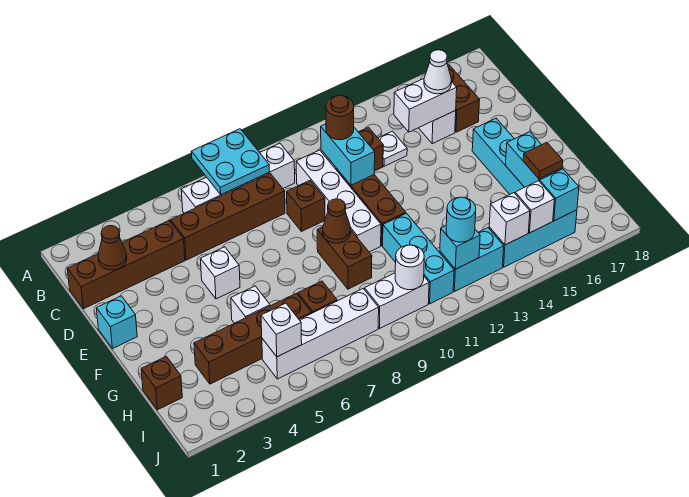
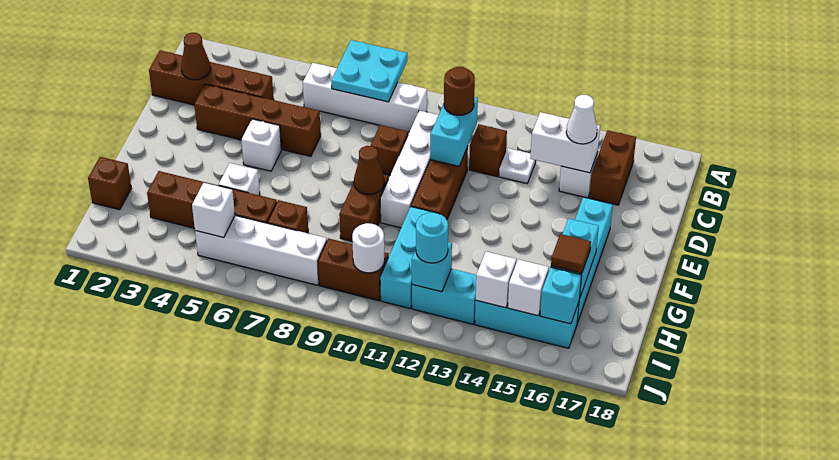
brown brick C5:C8 level 1 -> brown brick D3:D6 level 1
cyan brick E1 level 1 -> none
white brick I9:I10 level 1 -> brown brick I9:I10 level 1

